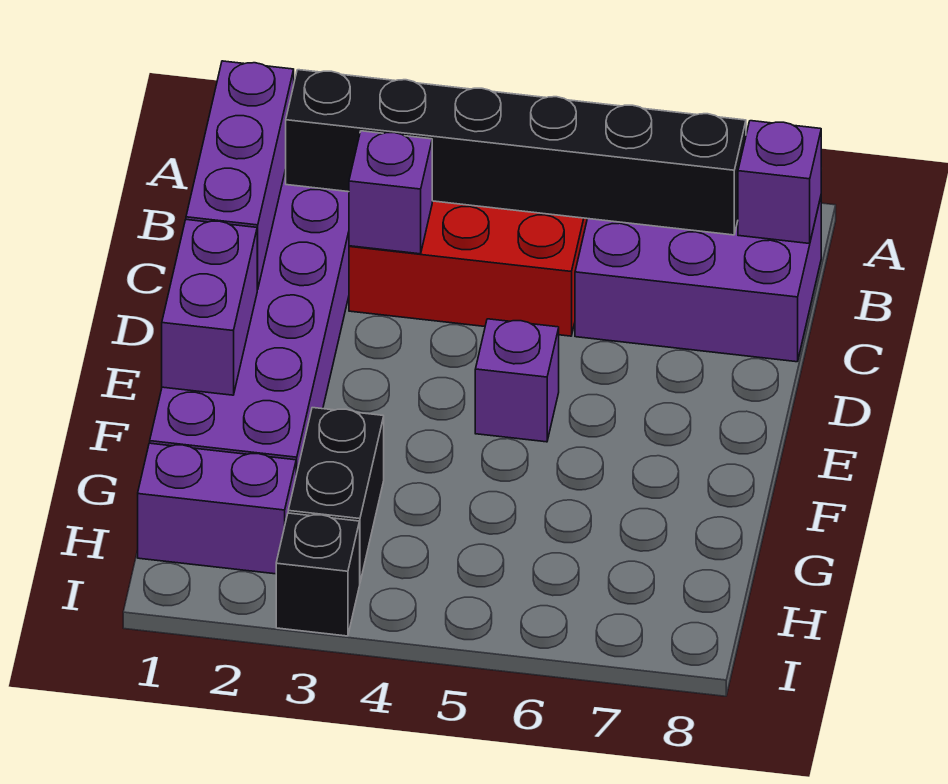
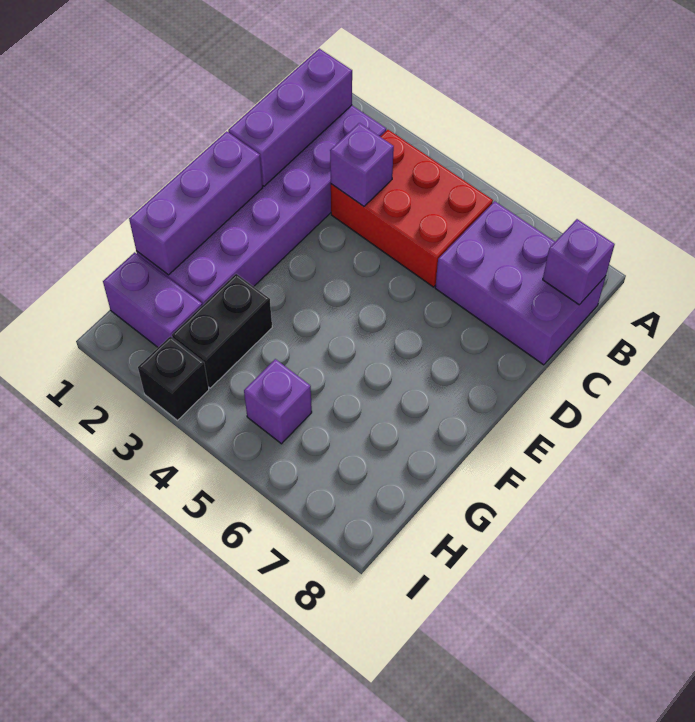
black brick B2:B7 level 2 -> none
purple brick E1:F1 level 2 -> purple brick E1:G1 level 2
purple brick E5 level 1 -> purple brick H5 level 1

